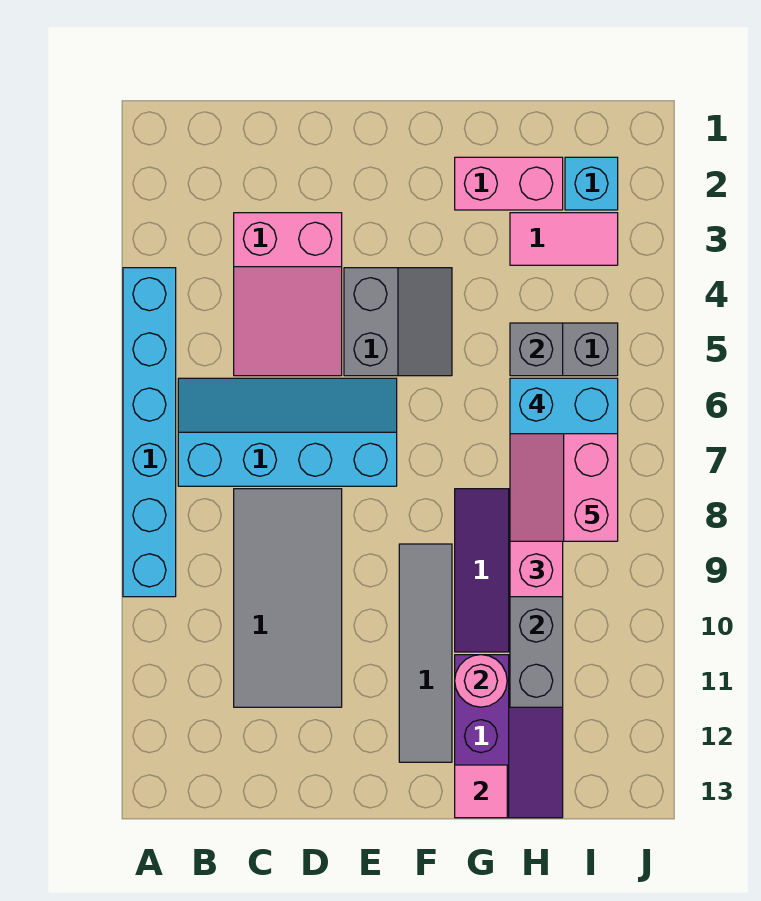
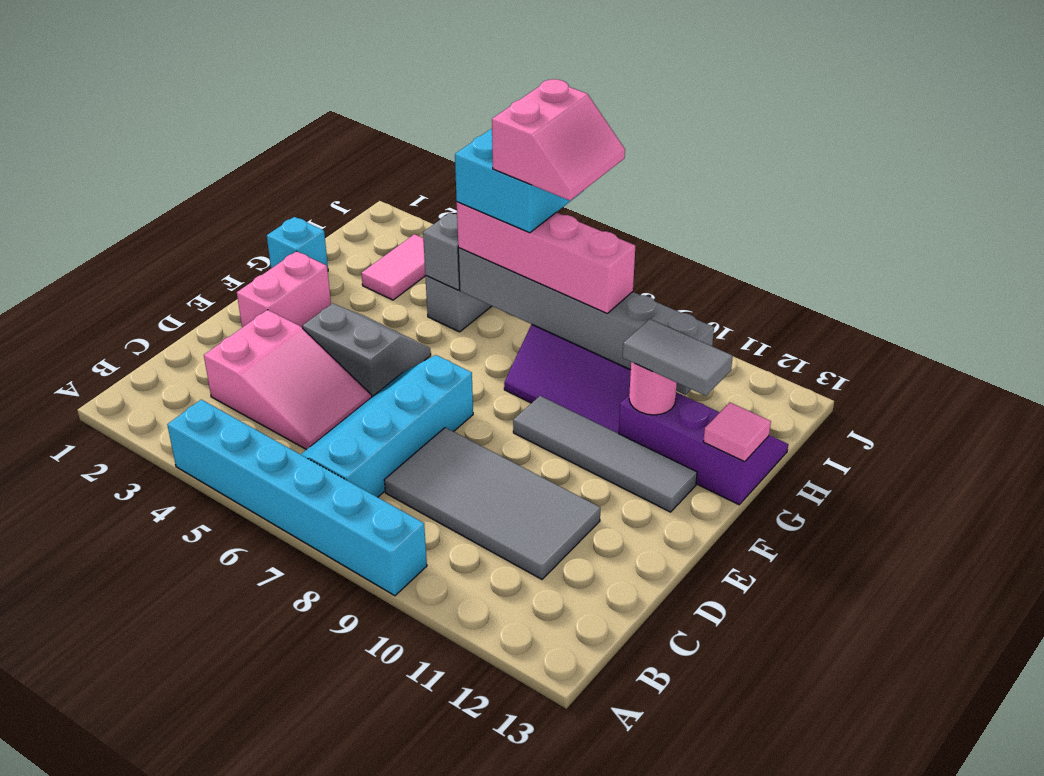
pink brick G2:H2 level 1 -> pink brick E2:F2 level 1
none -> grey tile G11:G12 level 3
pink slope H7:I8 level 5 top I -> pink slope H7:I8 level 5 top 7
cyan brick I2 level 1 -> cyan brick G1 level 1

